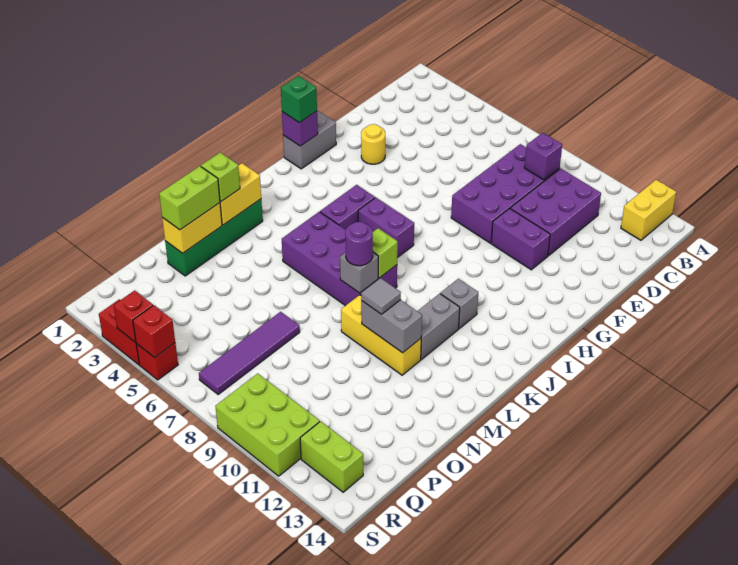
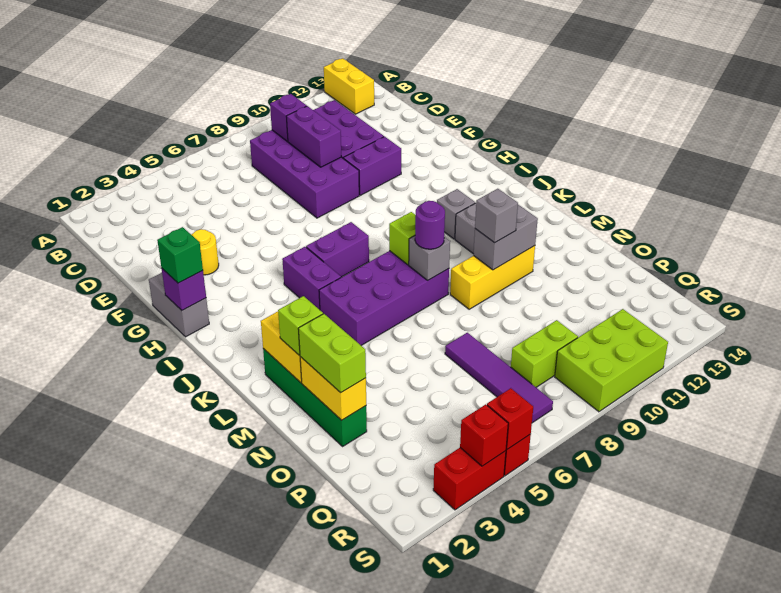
none -> purple brick D9:E9 level 2
grey tile M10 level 3 -> grey brick M10 level 3
lime brick R12:R13 level 1 -> lime brick Q8:Q9 level 1

